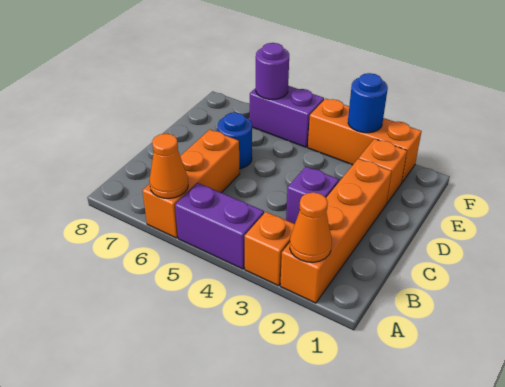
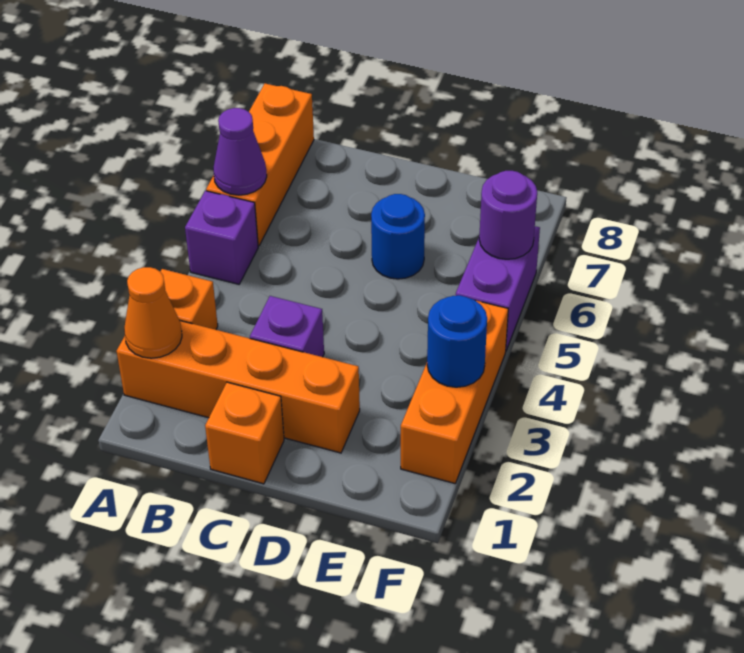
purple brick A4:A5 level 1 -> purple brick A5 level 1
orange brick A6:C6 level 1 -> orange brick A6:A8 level 1
orange cone A6 level 2 -> purple cone A6 level 2
orange brick E2 level 1 -> orange brick C1 level 1

